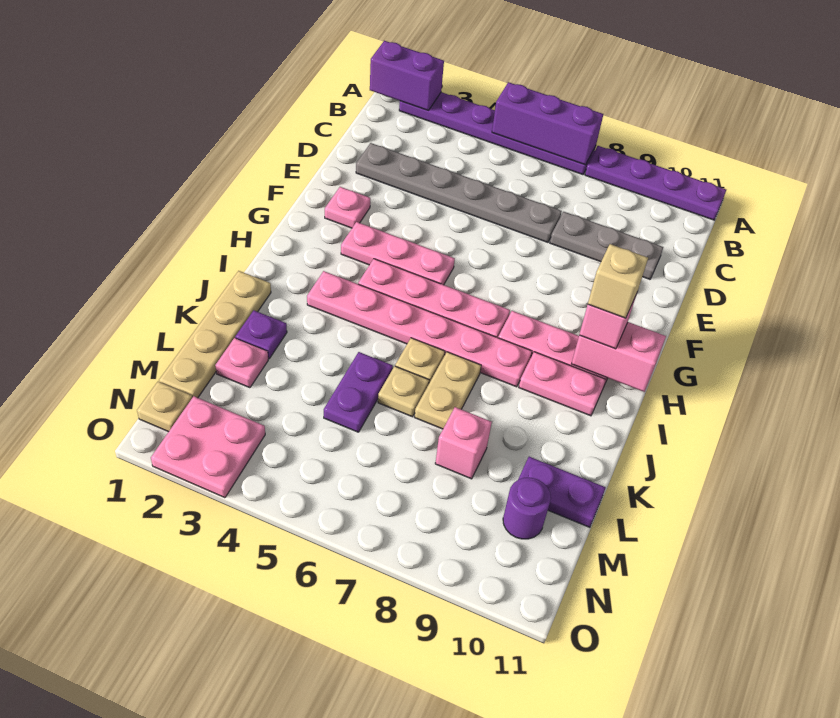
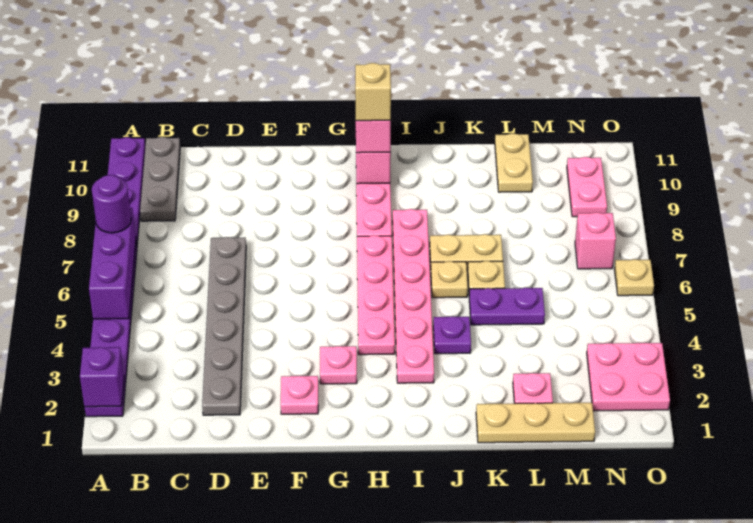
purple brick A1:A2 level 2 -> purple brick A2 level 2
grey plate D8:D10 level 1 -> grey plate B9:B11 level 1
pink plate G3:G5 level 1 -> pink plate G3 level 1
pink plate I9:I10 level 1 -> pink plate N9:N10 level 1
tan plate J1:M1 level 1 -> tan plate K1:M1 level 1
purple plate K2 level 1 -> purple plate J4 level 1
pink brick L8 level 1 -> pink brick N7 level 1
purple plate L10:L11 level 1 -> tan plate L10:L11 level 1
purple round brick M10 level 1 -> purple round brick A7 level 3
tan plate N1 level 1 -> tan plate O6 level 1

